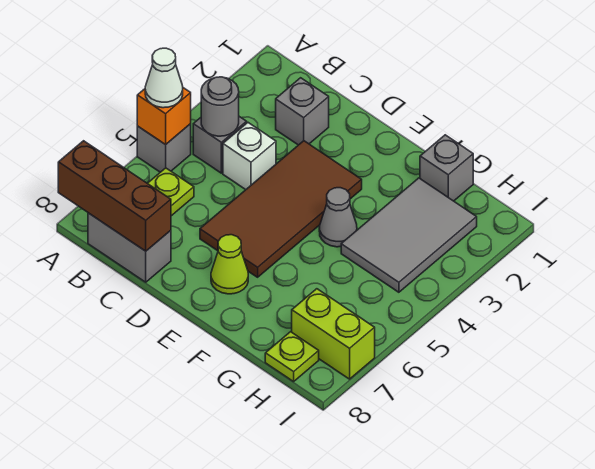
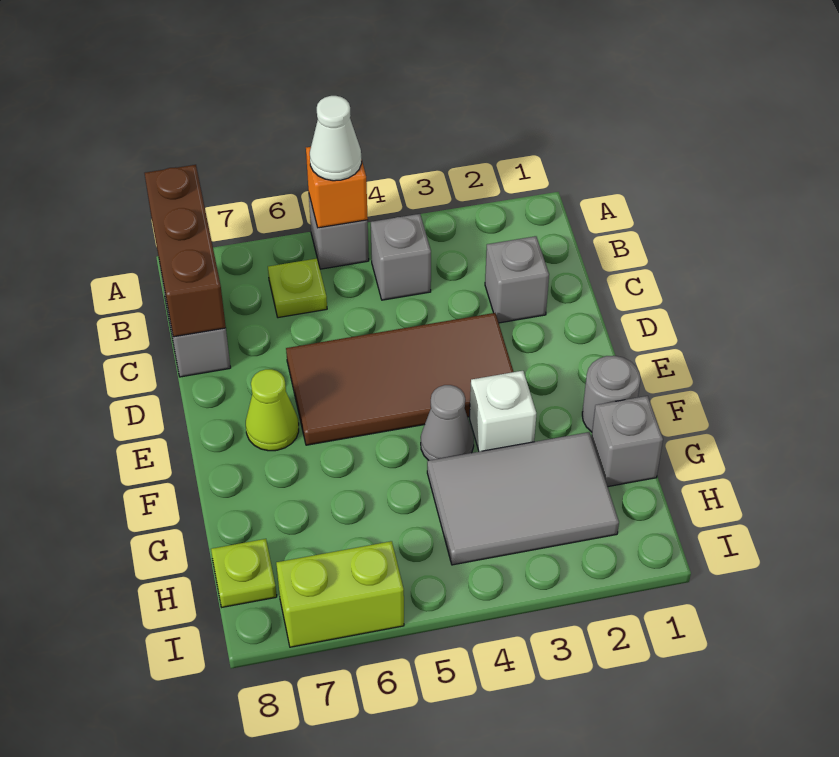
grey round brick B4 level 2 -> grey round brick F1 level 1
white brick C4 level 1 -> white brick F3 level 1
lime brick H7:I7 level 1 -> lime brick I6:I7 level 1

